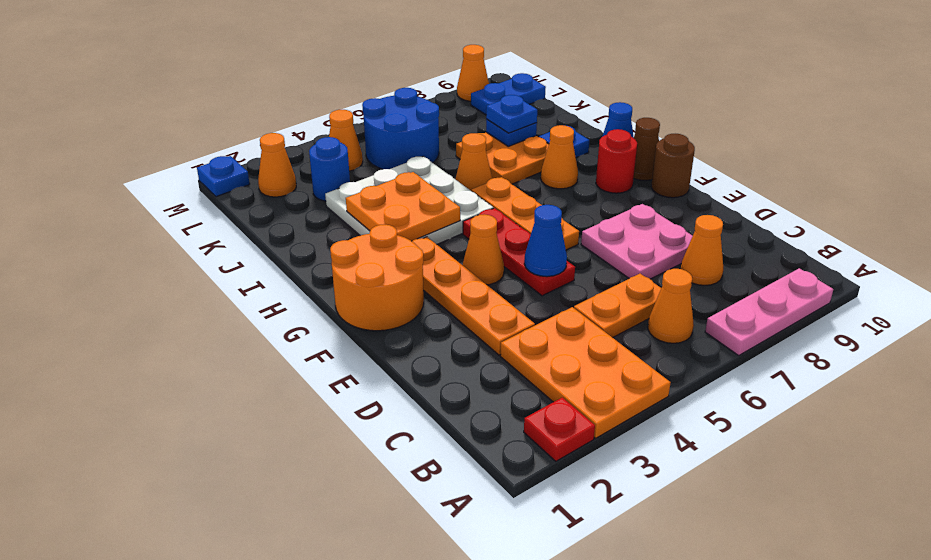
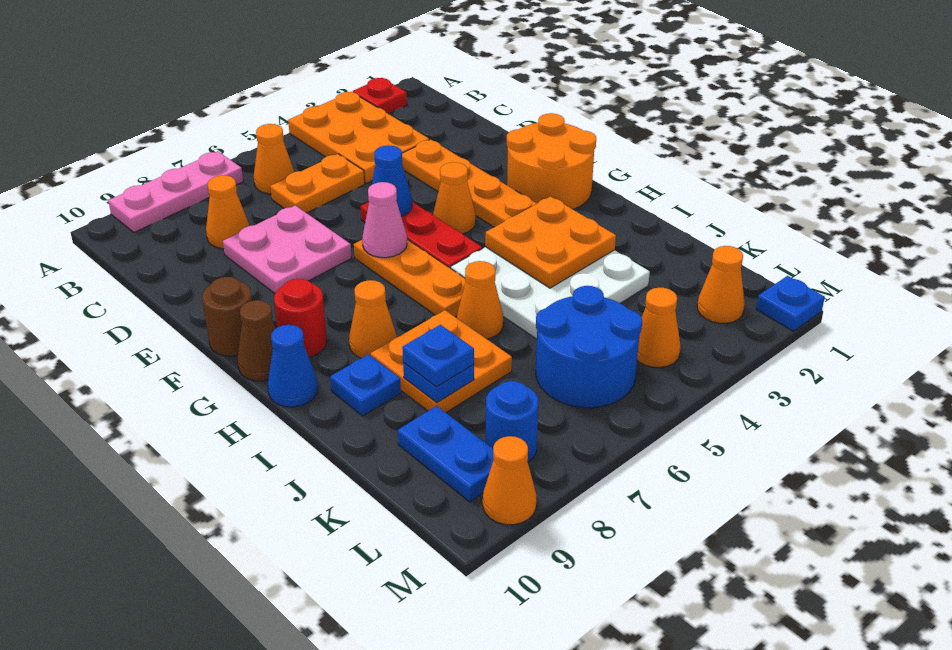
none -> pink cone F6 level 2
blue round brick K3 level 1 -> blue round brick L8 level 1
blue plate L9:L10 level 1 -> blue plate K9:L9 level 1

